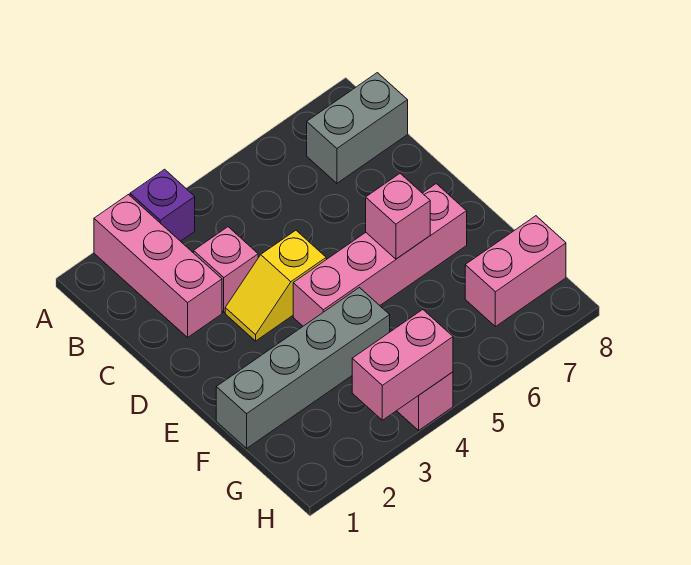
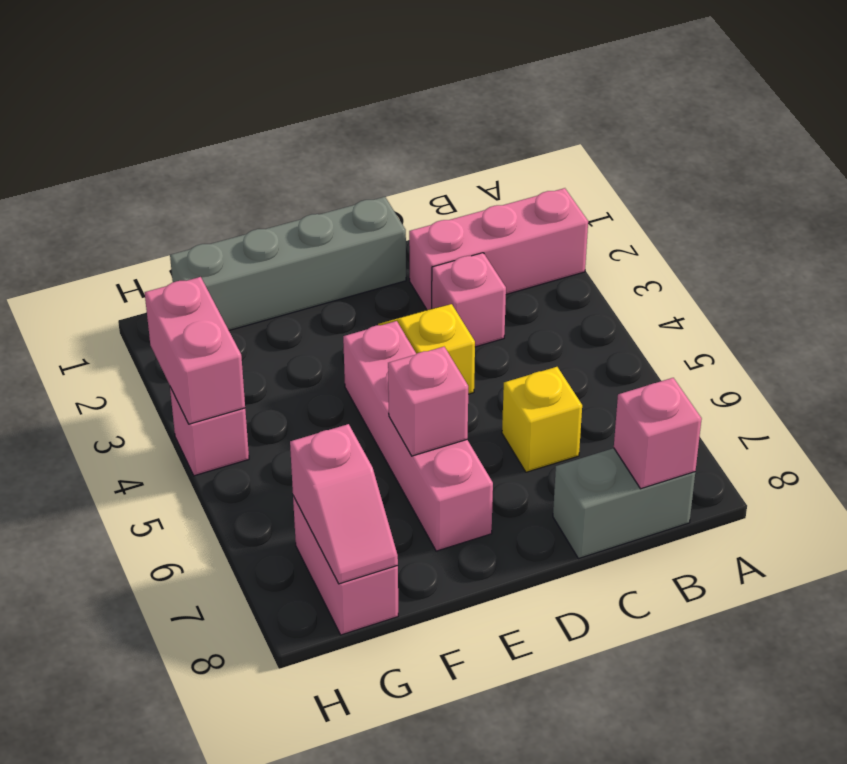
purple brick A3 level 1 -> none
grey brick B7:B8 level 1 -> grey brick B8:C8 level 1
none -> pink brick B8 level 2
none -> yellow brick C6 level 1
grey brick F1:F4 level 1 -> grey brick D1:G1 level 1
none -> pink slope G7:G8 level 2 top 7

